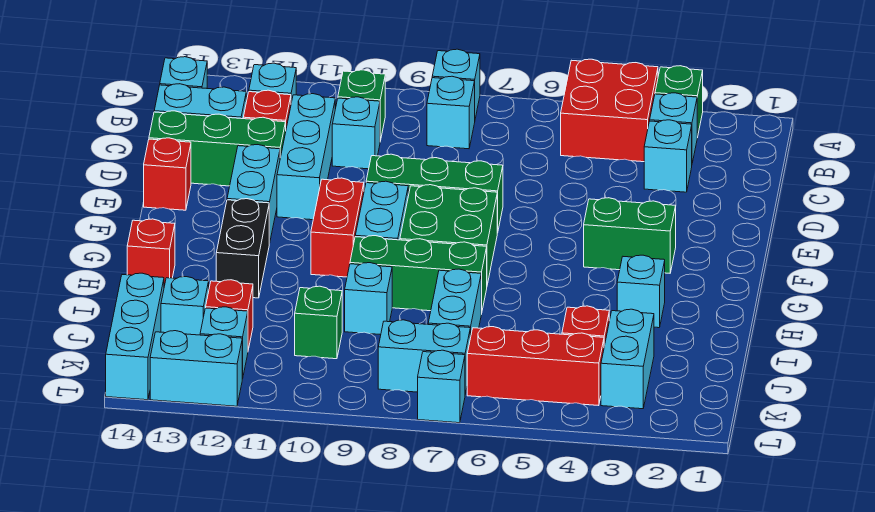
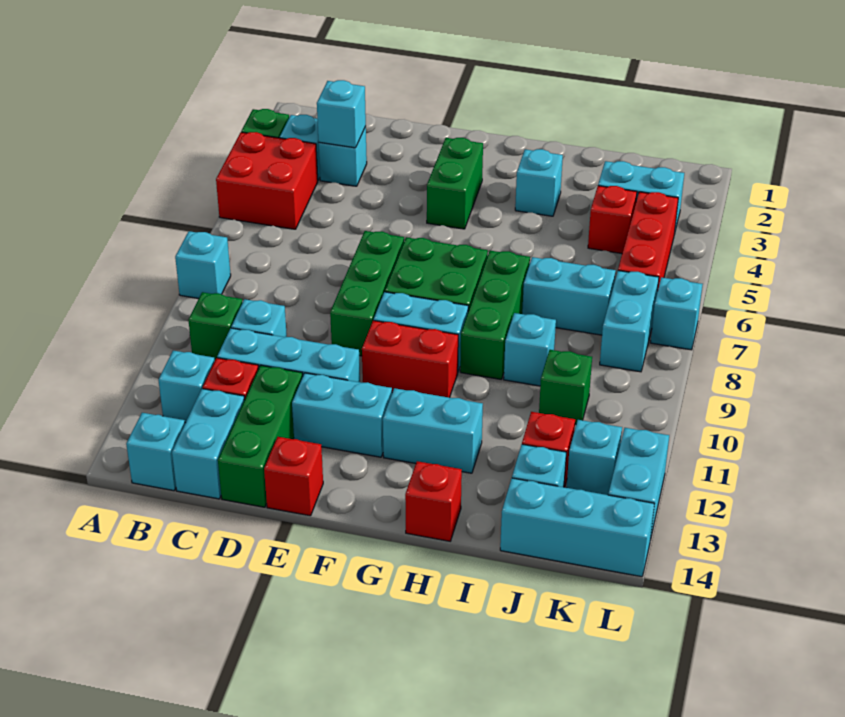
cyan brick B8 level 1 -> cyan brick C3 level 2
black brick G12:H12 level 1 -> cyan brick G12:H12 level 1

